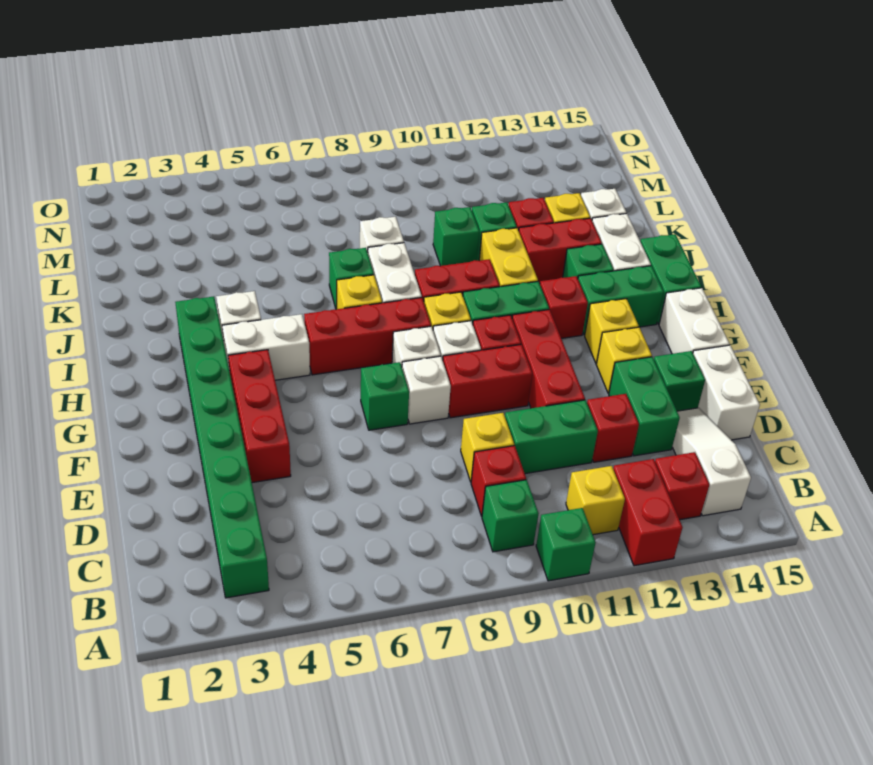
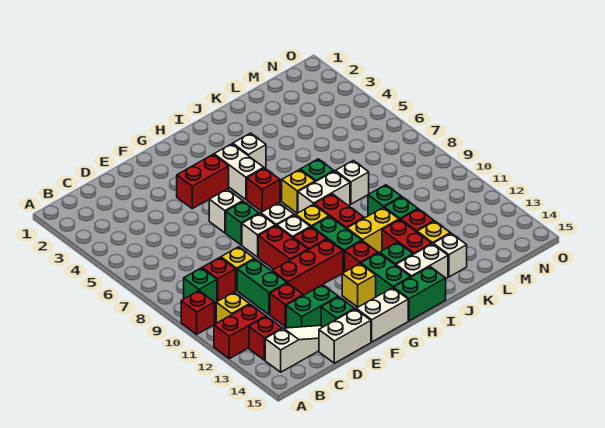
green brick A10 level 1 -> red brick A10 level 1
green brick B3:I3 level 1 -> none
red brick E4:G4 level 1 -> red brick F4:G4 level 1
none -> white brick F6 level 1
yellow brick F13 level 1 -> none
red brick H6:H8 level 1 -> red brick H6 level 1

